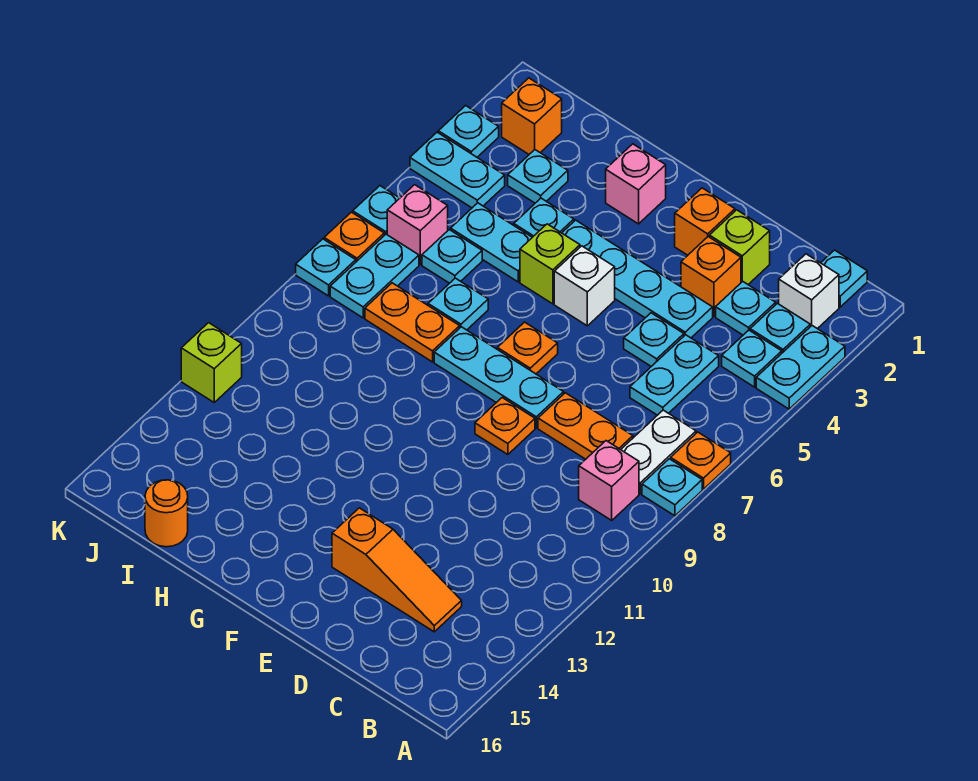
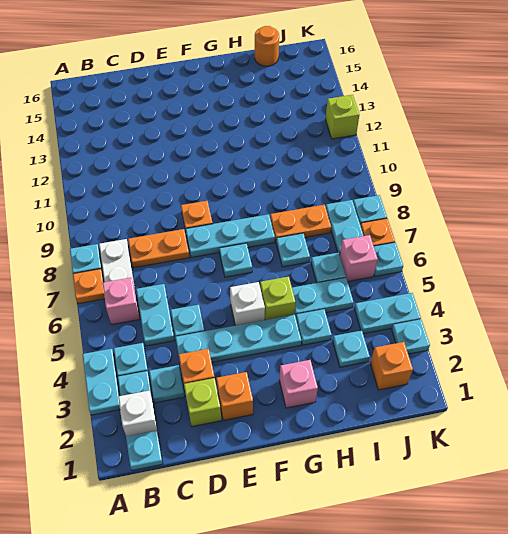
pink brick B9 level 1 -> pink brick B6 level 1
orange slope C14:E14 level 1 top E -> none
orange plate F7 level 1 -> cyan plate F7 level 1

